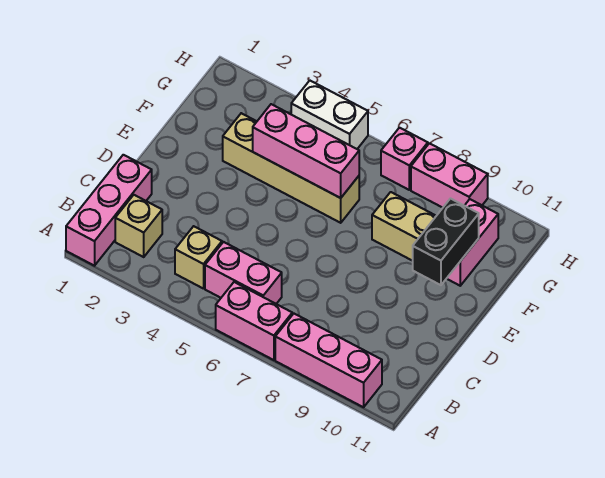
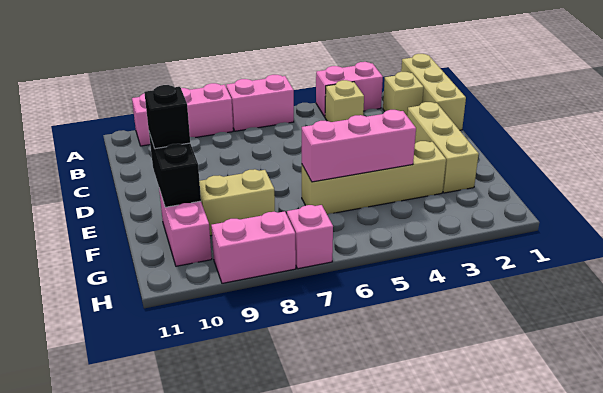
pink brick A1:C1 level 1 -> tan brick A1:C1 level 1
pink brick B5:B6 level 1 -> pink brick A3:A4 level 1
none -> tan brick D2:F2 level 1
none -> black brick E10 level 3
white brick H4:H5 level 1 -> none

